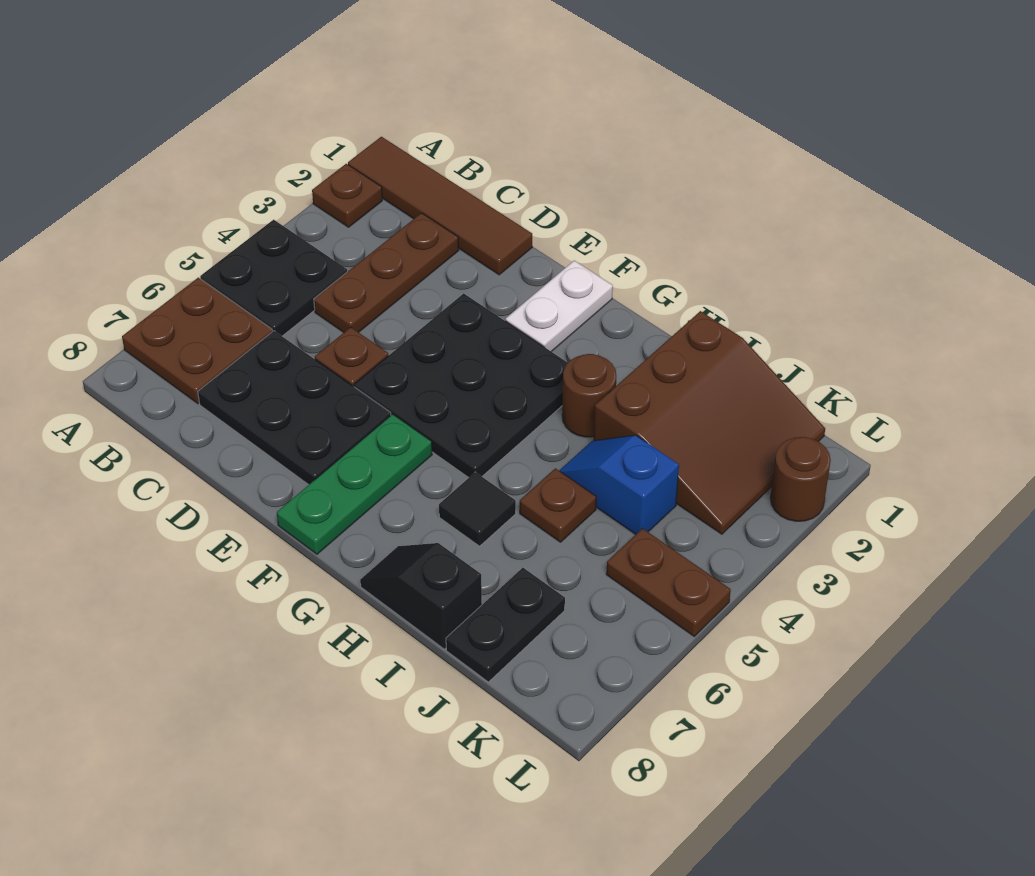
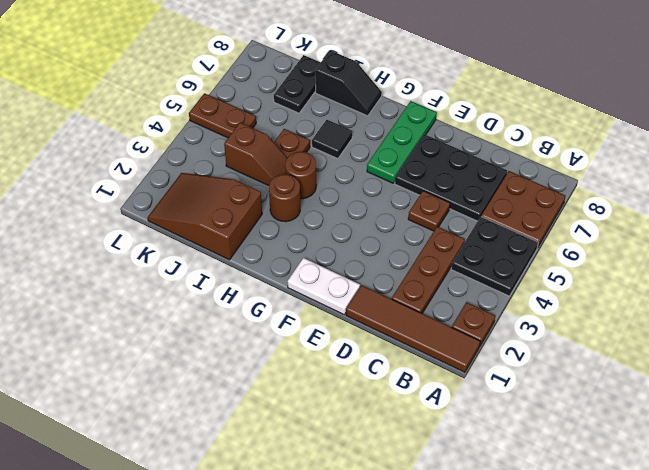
black plate E3:G5 level 1 -> none
white plate F1:F2 level 1 -> white plate E1:F1 level 1
brown slope I1:K3 level 1 top I -> brown slope I1:K2 level 1 top I
blue slope I4:J4 level 1 top J -> brown slope I4:J4 level 1 top J
brown round brick L2 level 1 -> brown round brick H4 level 1

